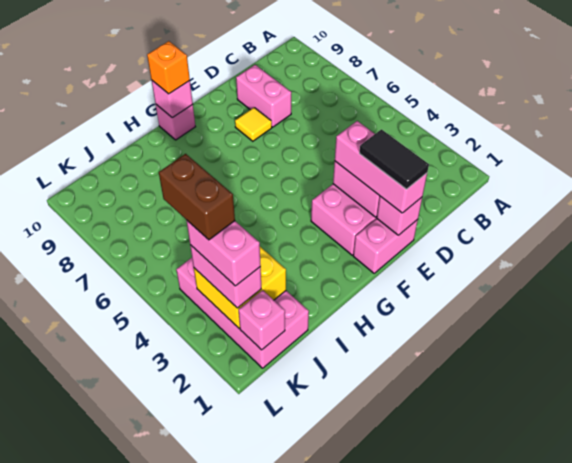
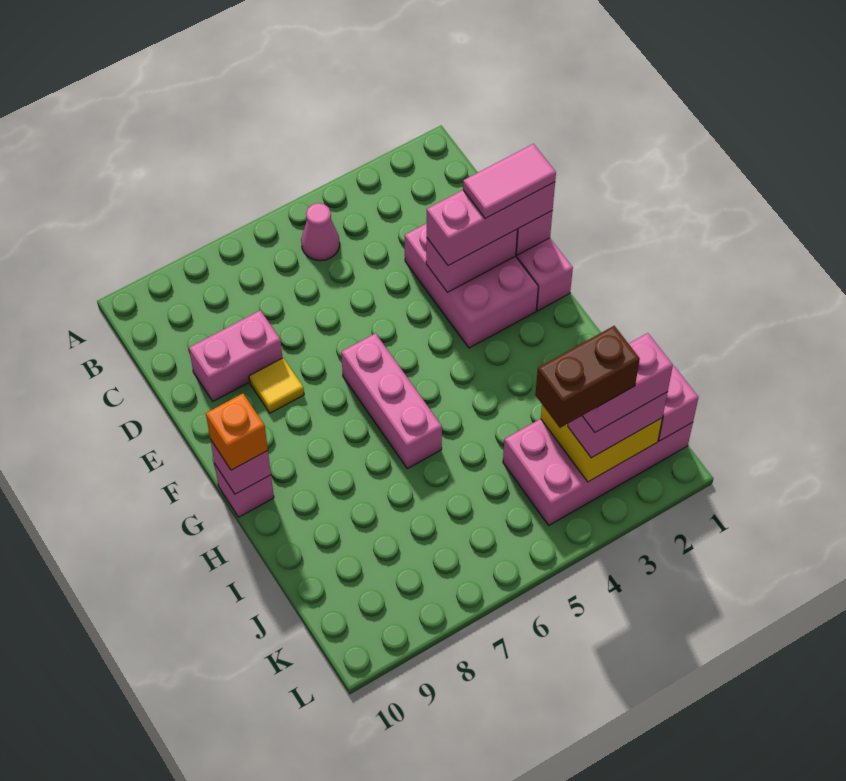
none -> pink cone B5 level 1
black tile E1:E2 level 4 -> pink tile E1:E2 level 4
none -> pink brick F6:H6 level 1

